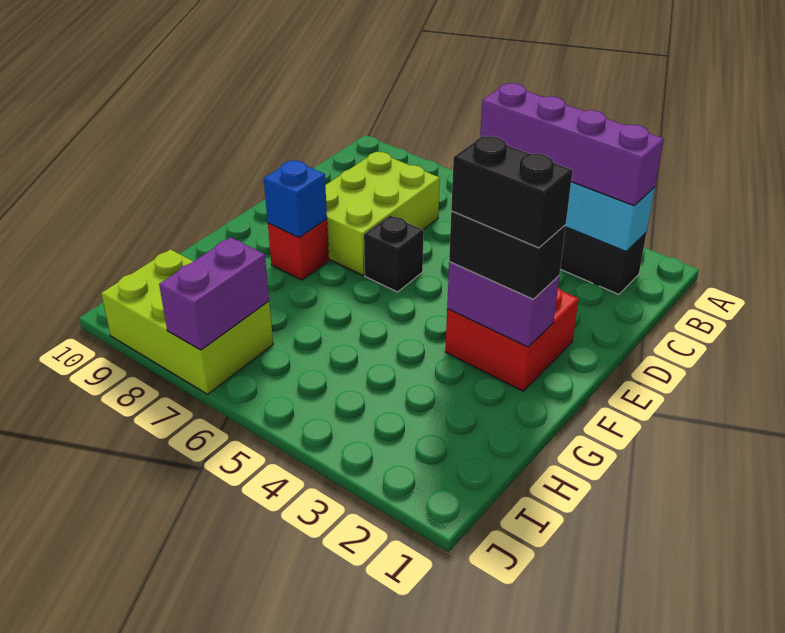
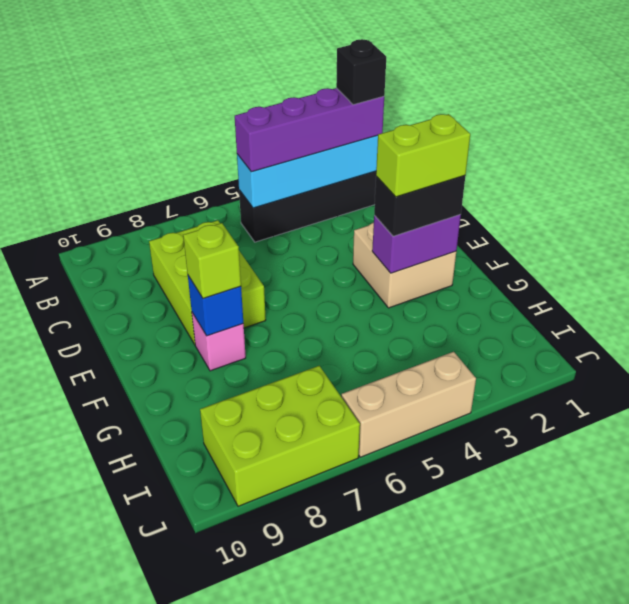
red brick E2:F3 level 1 -> tan brick E2:F3 level 1
black brick E6 level 1 -> black brick B2 level 4
black brick F2:F3 level 4 -> lime brick F2:F3 level 4
red brick F8 level 1 -> pink brick F8 level 1
none -> lime brick F8 level 3
purple brick I7:J7 level 2 -> none
none -> tan brick J4:J6 level 1

